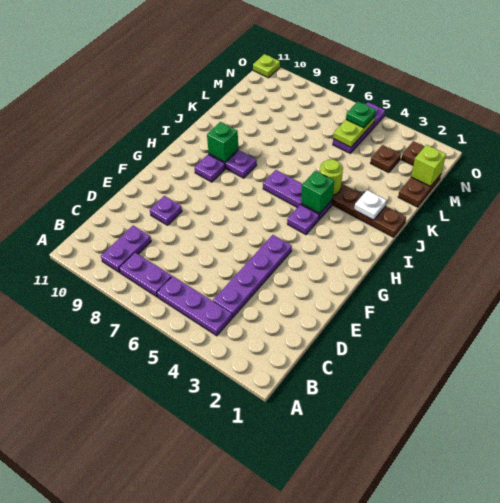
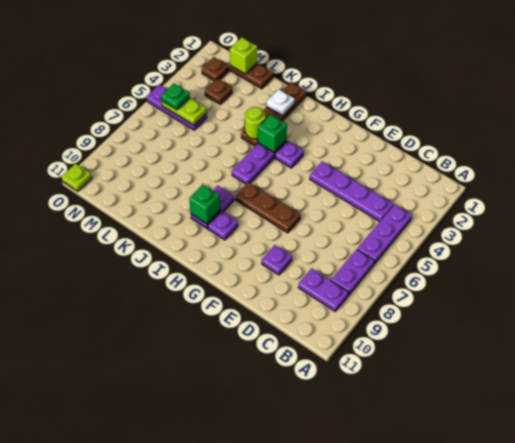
none -> brown plate F7:H7 level 1

